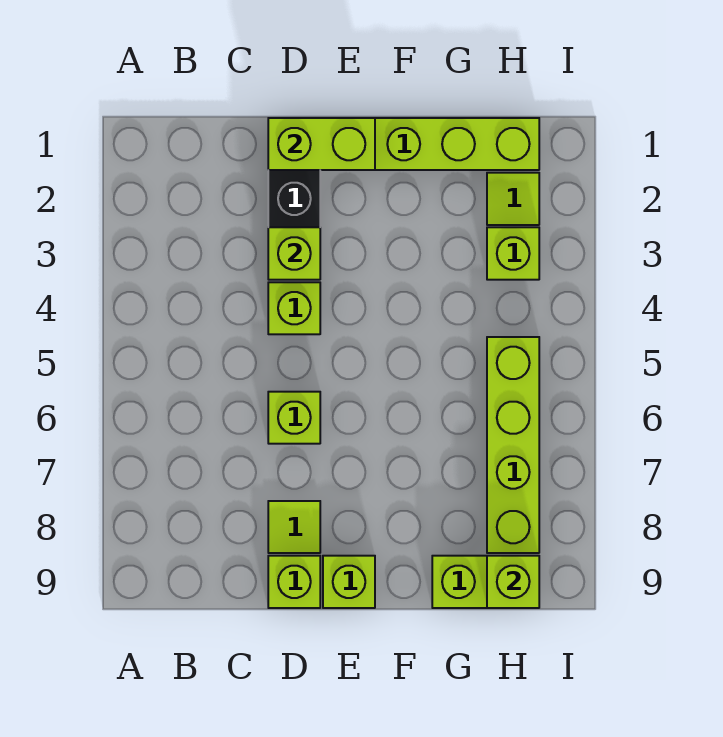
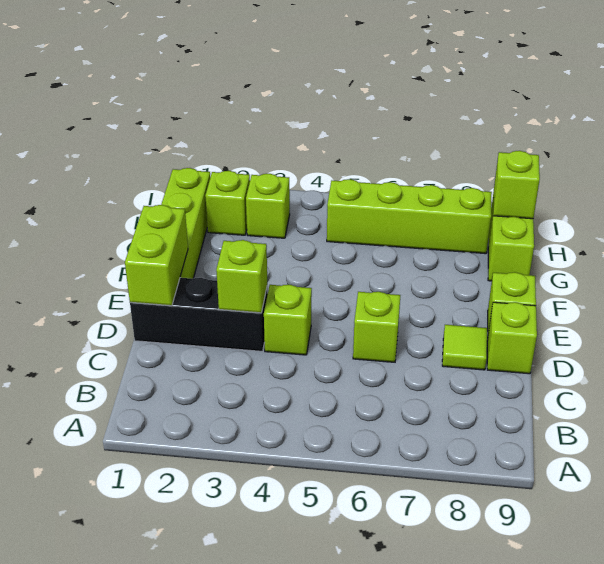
lime tile H2 level 1 -> lime brick H2 level 1

